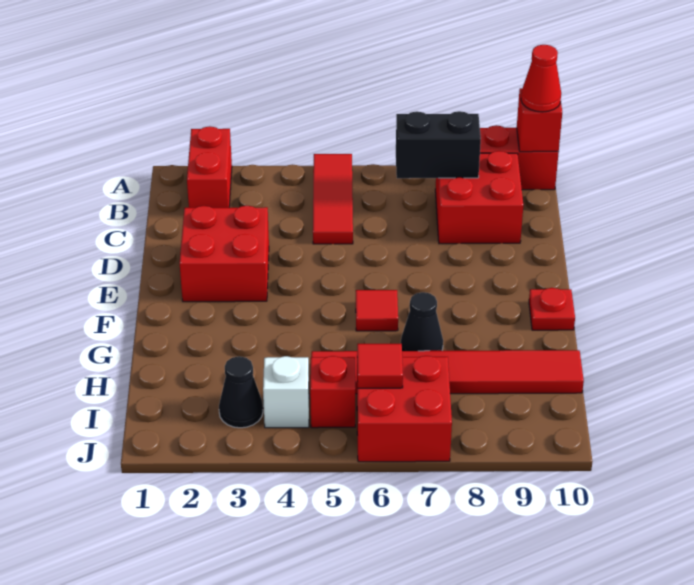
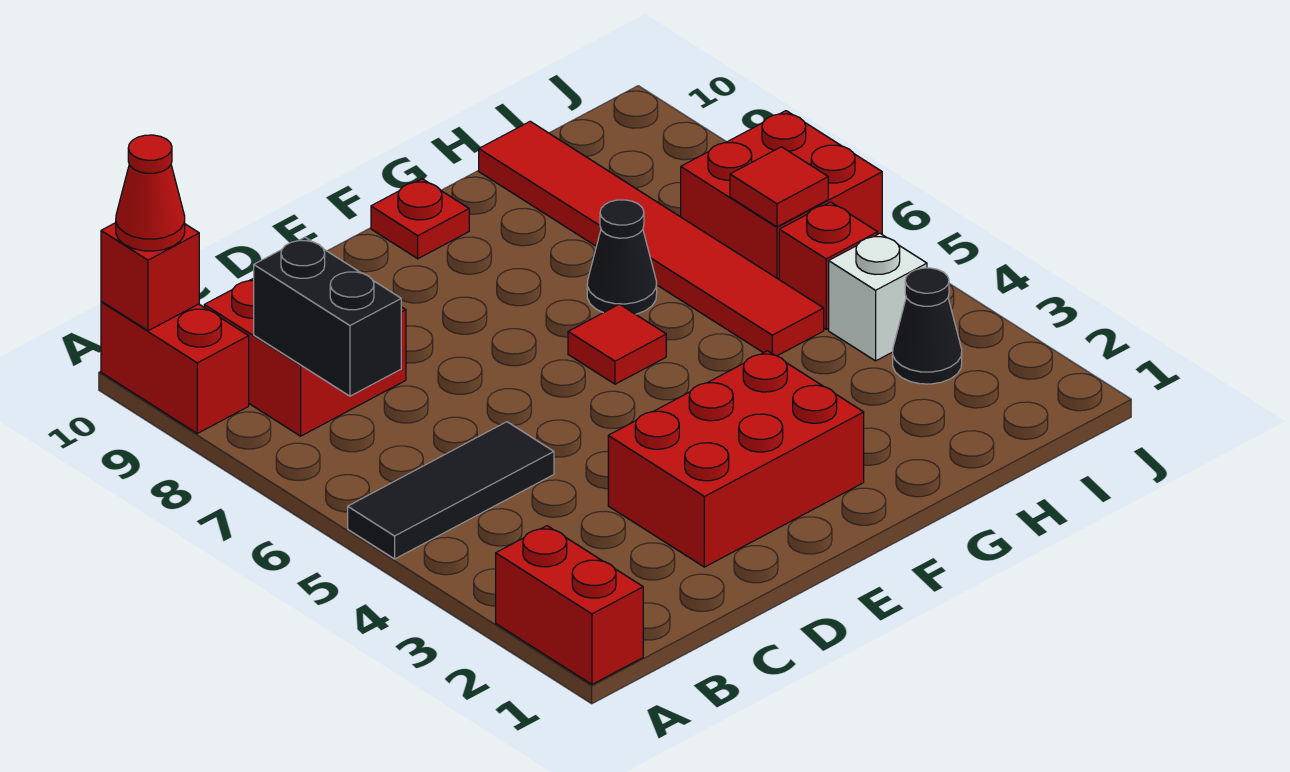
red brick A2:B2 level 1 -> red brick A1:A2 level 1
red tile A5:C5 level 1 -> black tile A5:C5 level 1
red brick D2:E3 level 1 -> red brick D2:F3 level 1

